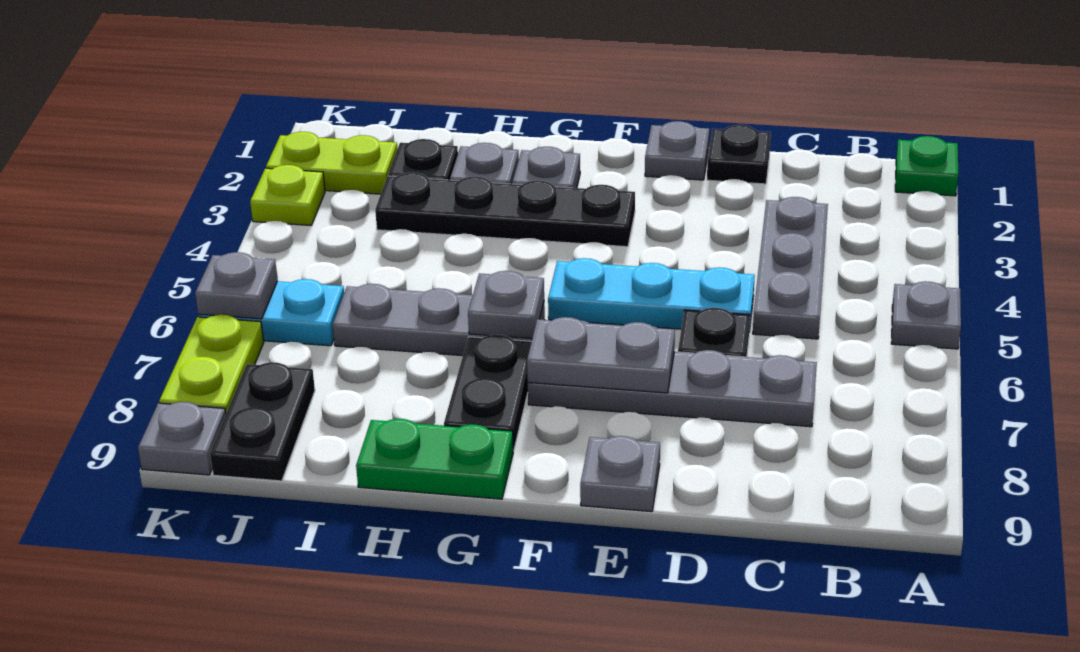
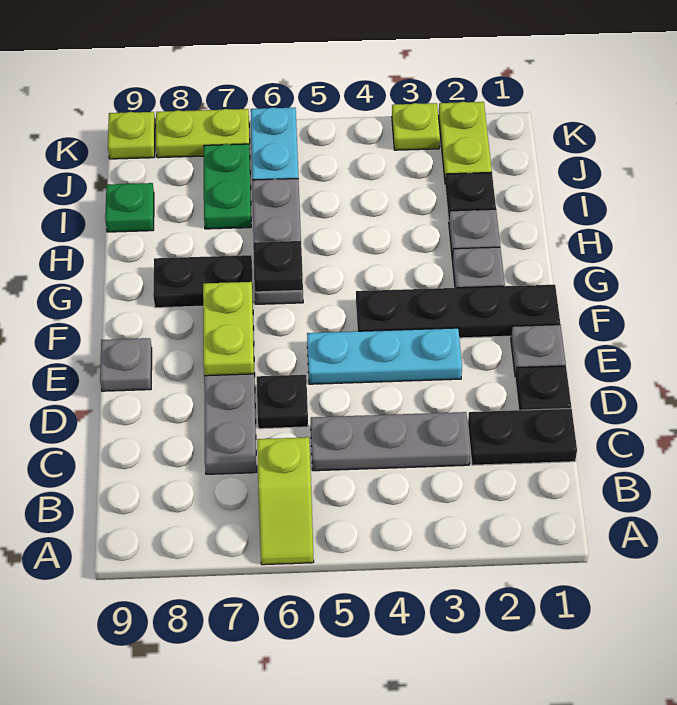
green plate A1 level 1 -> green plate I9 level 1
grey plate A5 level 1 -> none
none -> lime slope A6:B6 level 1 top B
cyan plate D5:F5 level 1 -> cyan plate E3:E5 level 1
grey plate E7:F7 level 2 -> lime plate E7:F7 level 2
black plate F3:I3 level 1 -> black plate F1:F4 level 1
grey plate G6 level 2 -> black plate G6 level 2
green plate G9:H9 level 1 -> green plate I7:J7 level 1
black plate J8:J9 level 1 -> black plate C1:C2 level 1
grey plate K6 level 2 -> none
grey plate K9 level 1 -> lime plate K9 level 1

